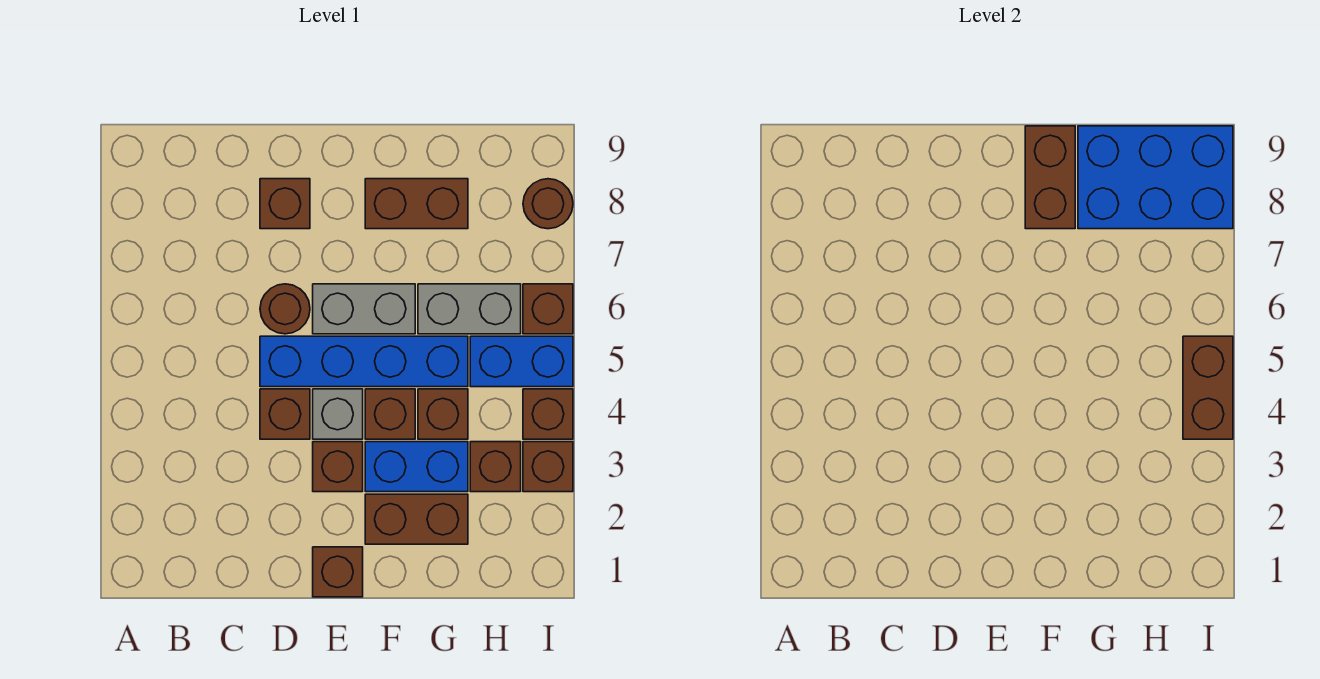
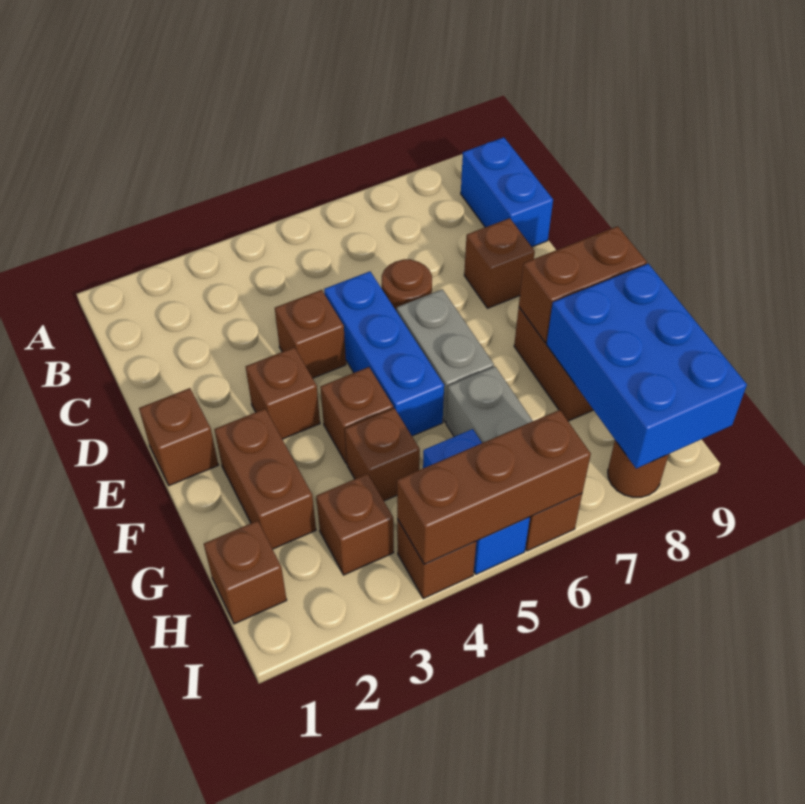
blue brick D5:G5 level 1 -> blue brick D5:F5 level 1
grey brick E4 level 1 -> none
blue brick F3:G3 level 1 -> blue brick B9:C9 level 1
brown brick I3 level 1 -> brown brick H1 level 1
brown brick I4:I5 level 2 -> brown brick I4:I6 level 2

